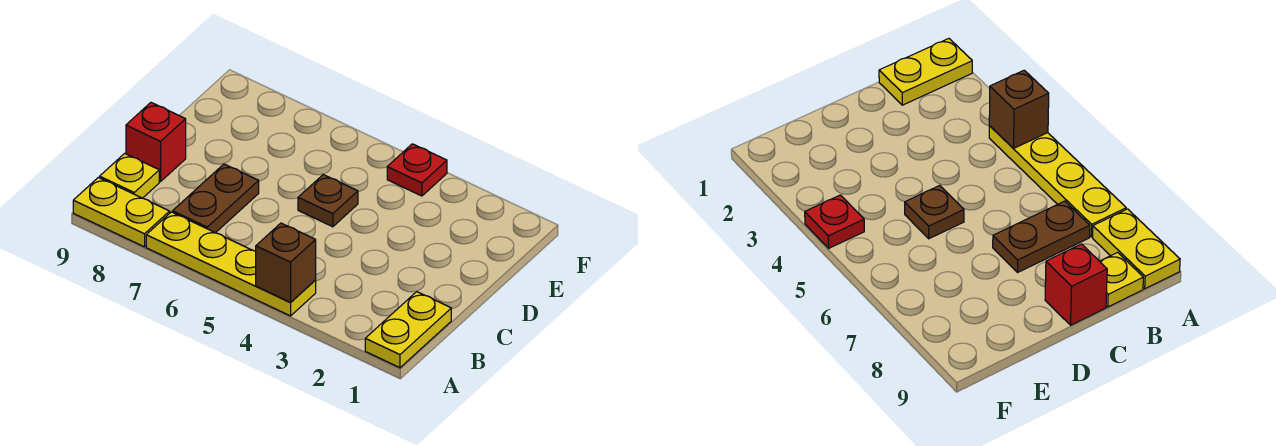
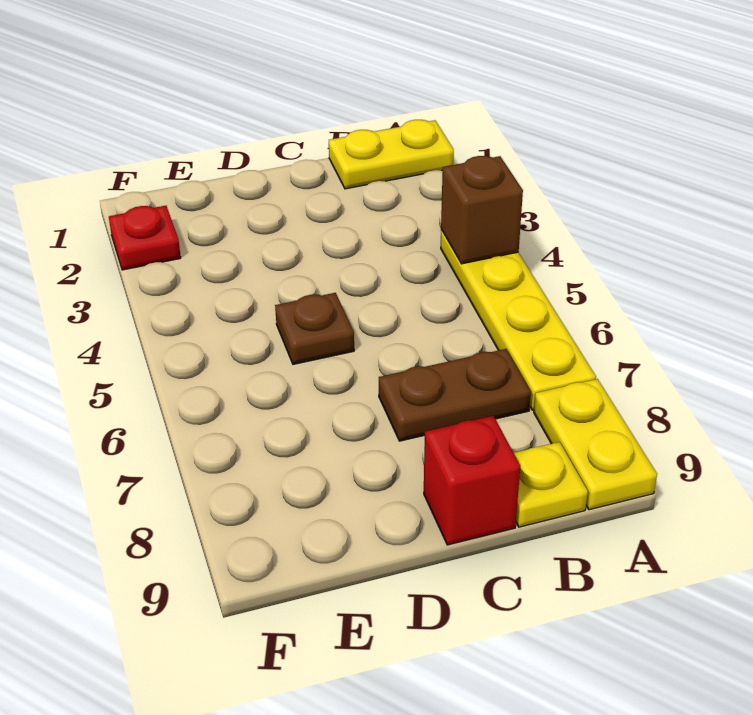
red plate F4 level 1 -> red plate F2 level 1

